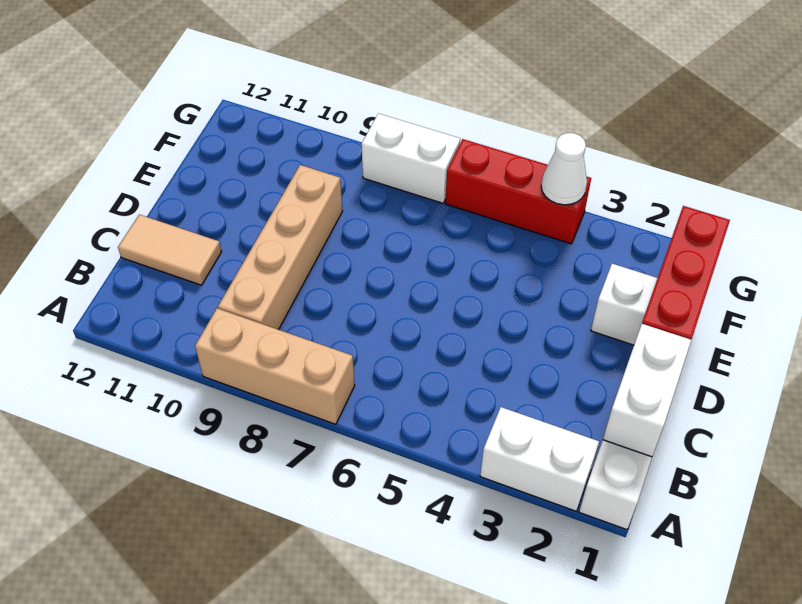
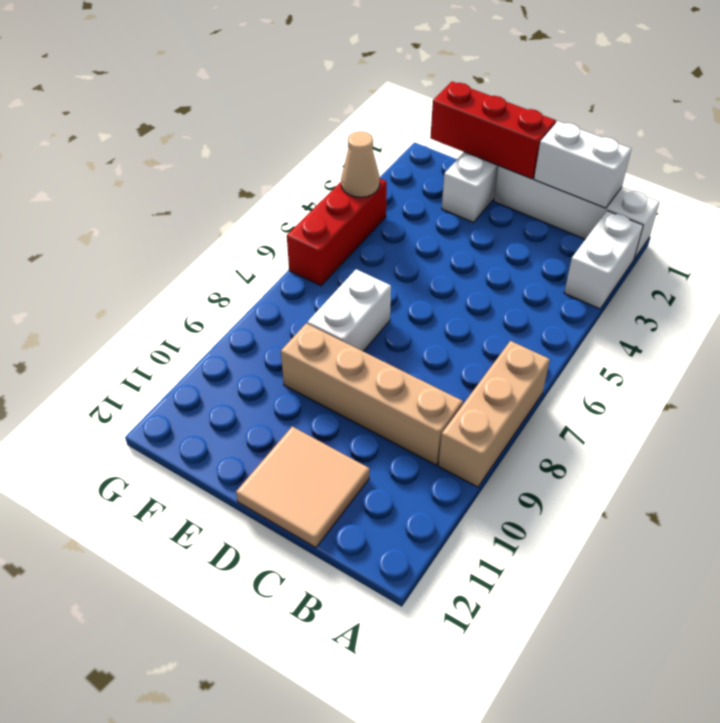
tan tile C11:C12 level 1 -> tan tile C11:D12 level 1
white cone G4 level 2 -> tan cone G4 level 2
white brick G7:G8 level 1 -> white brick E7:E8 level 1

